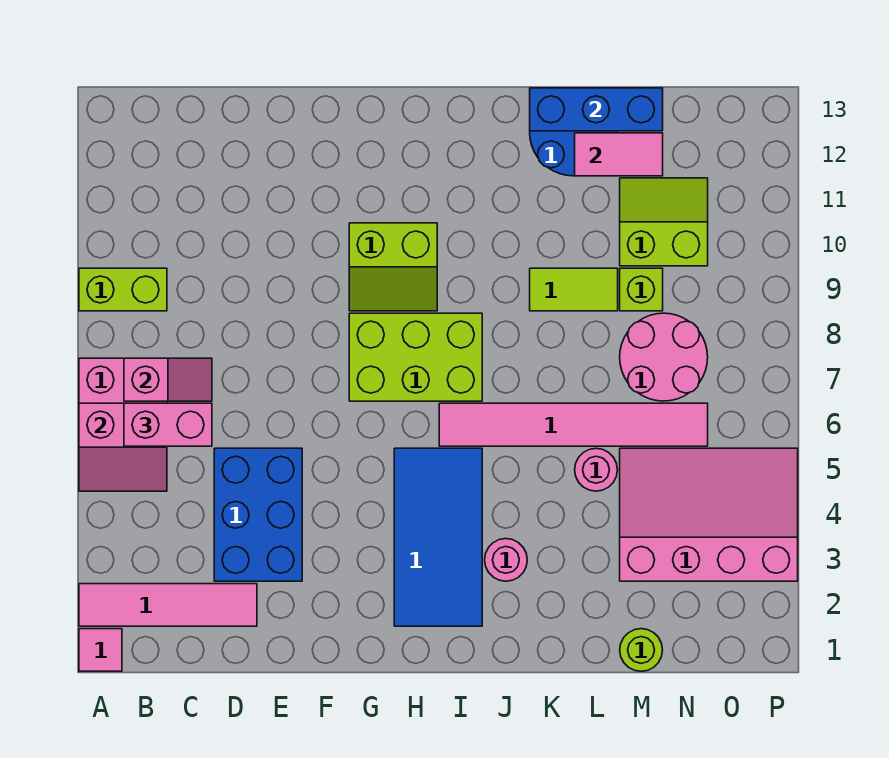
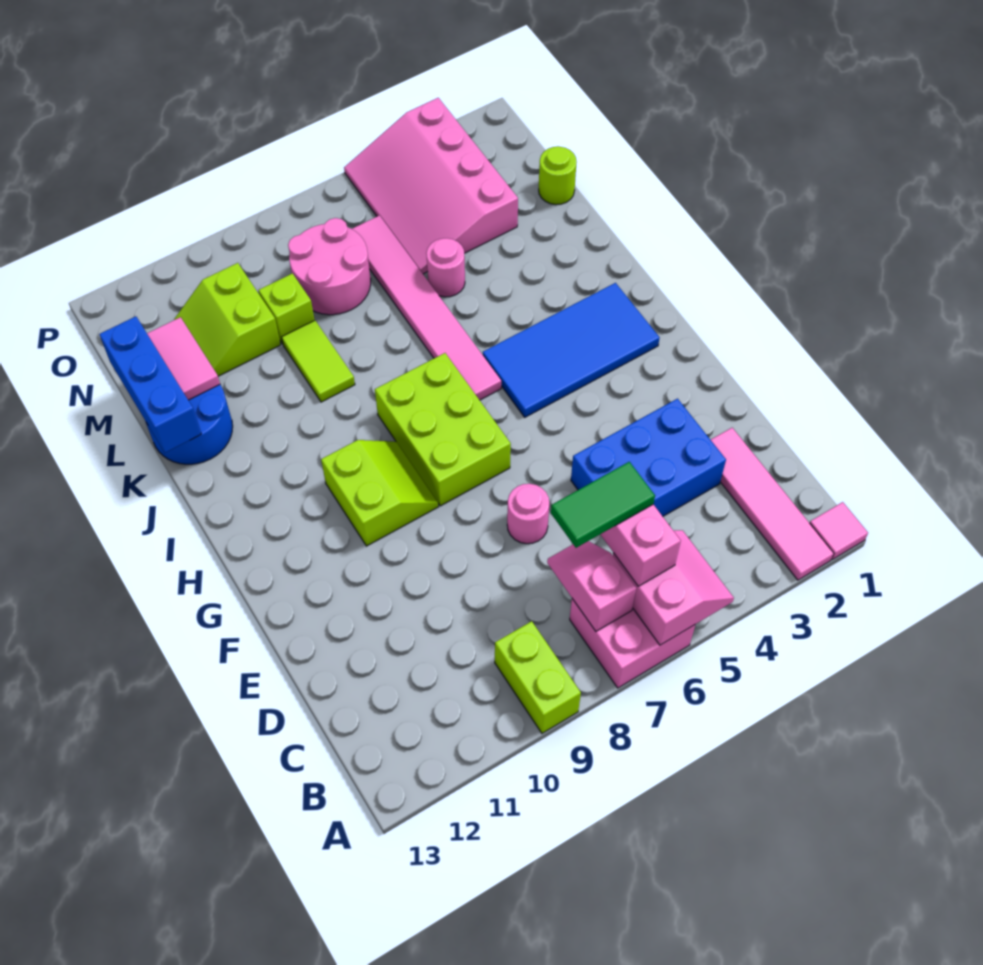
none -> green tile C6:C7 level 4
pink round brick J3 level 1 -> pink round brick E7 level 1

